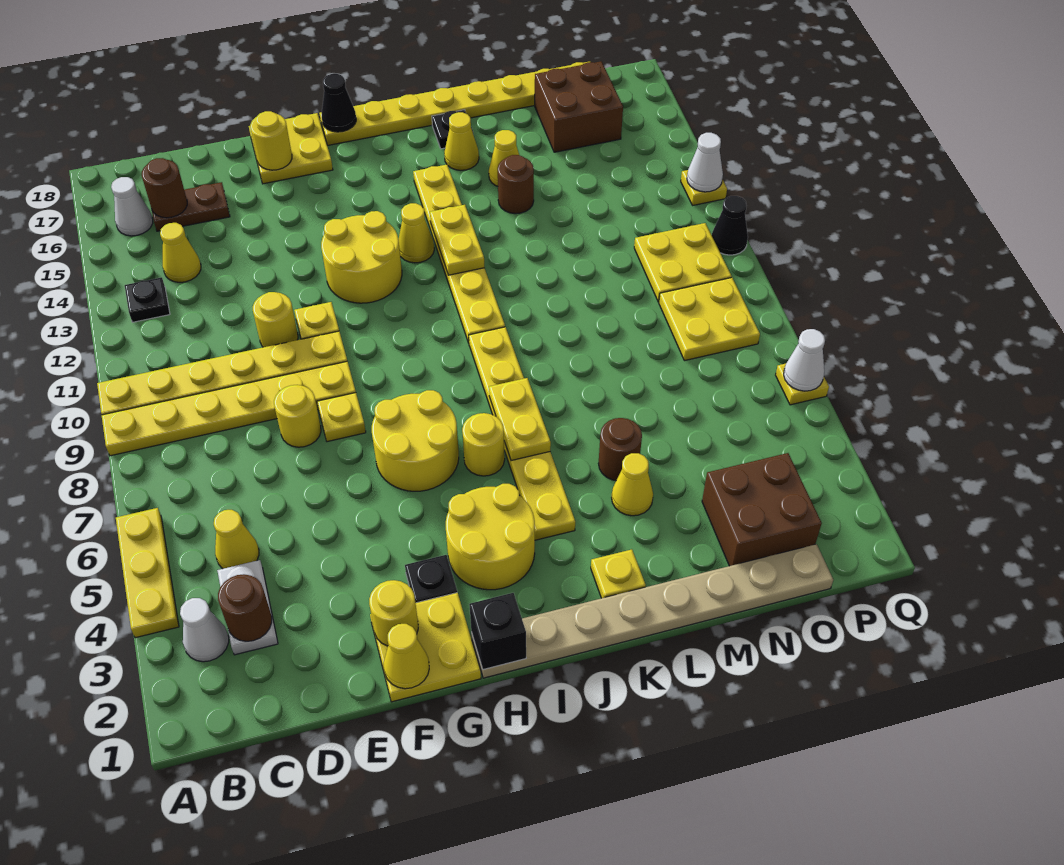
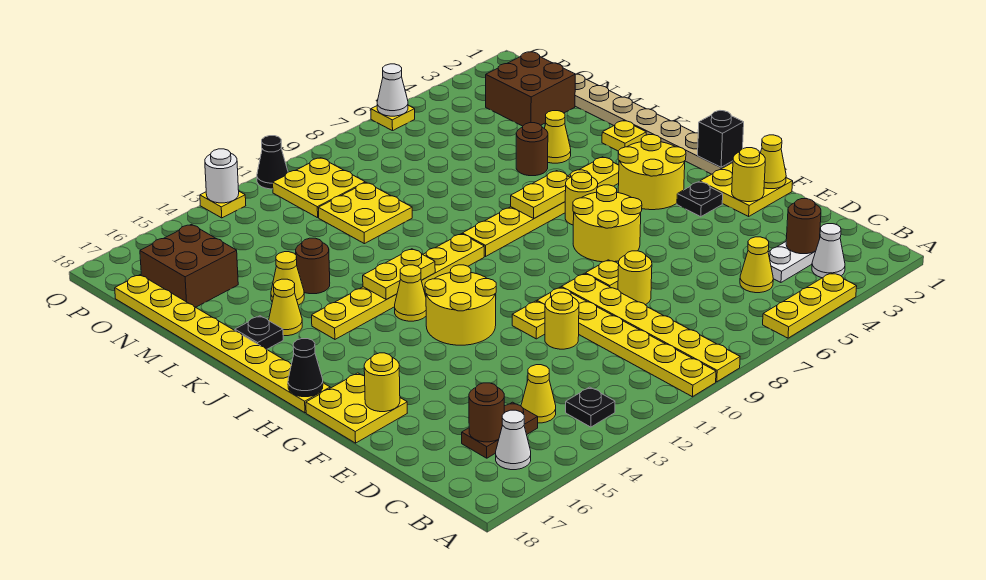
brown plate C16:D16 level 1 -> brown plate C15:C16 level 1
yellow plate O8:P9 level 1 -> yellow plate M10:N11 level 1
white cone Q13 level 2 -> white round brick Q13 level 2

